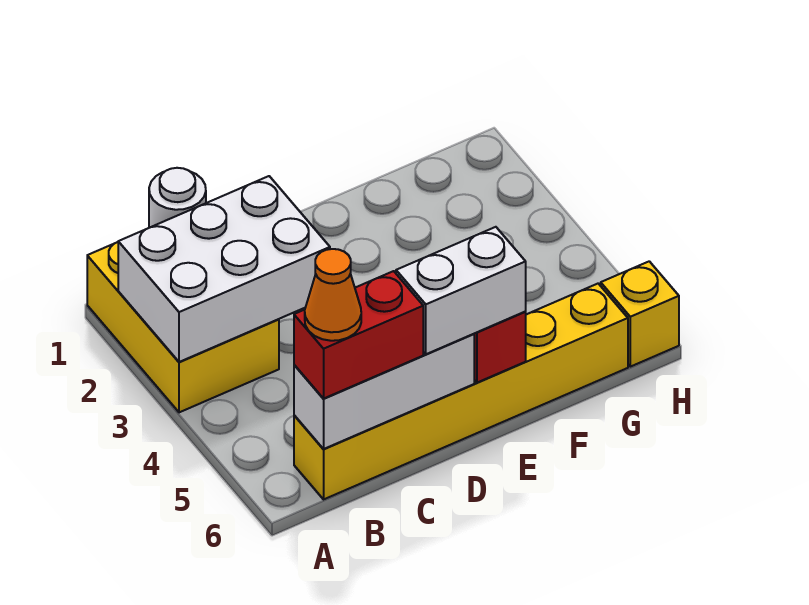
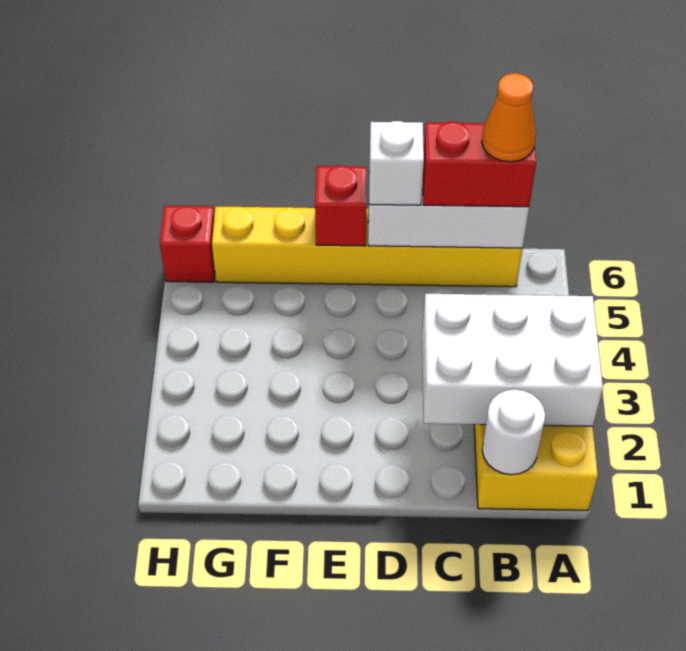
white brick D6:E6 level 3 -> white brick D6 level 3
yellow brick H6 level 1 -> red brick H6 level 1

